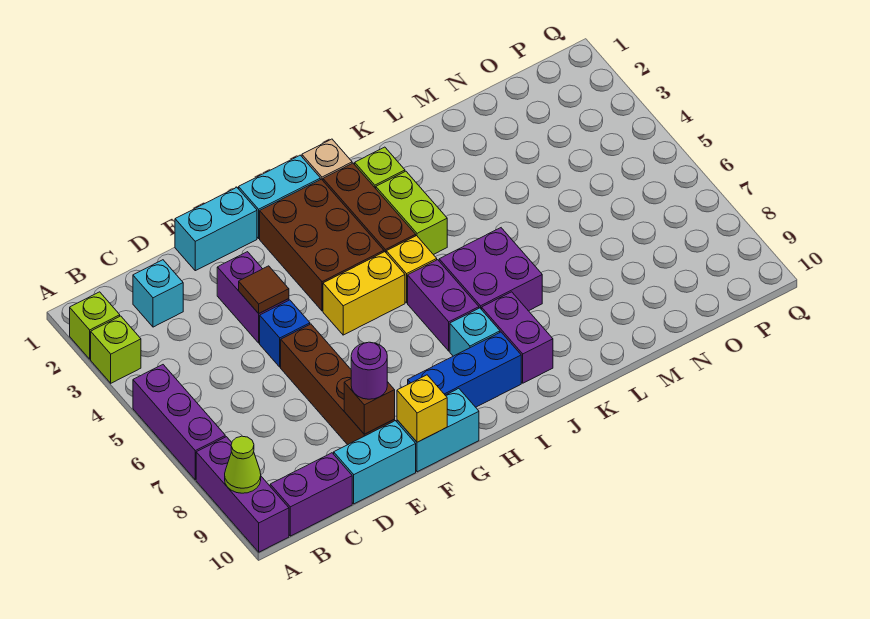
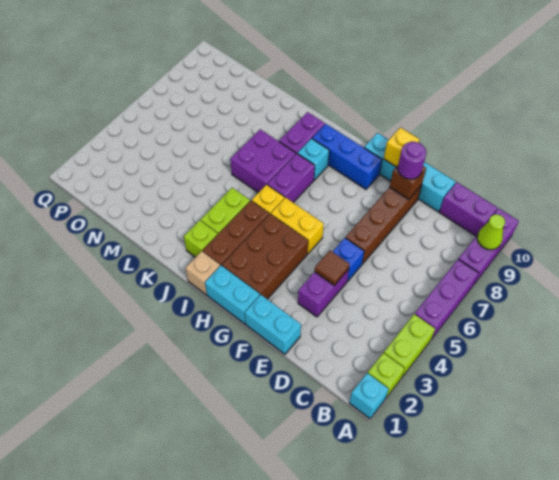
lime brick A3 level 1 -> lime brick A3:A4 level 1
cyan brick C2 level 1 -> cyan brick A1 level 1

